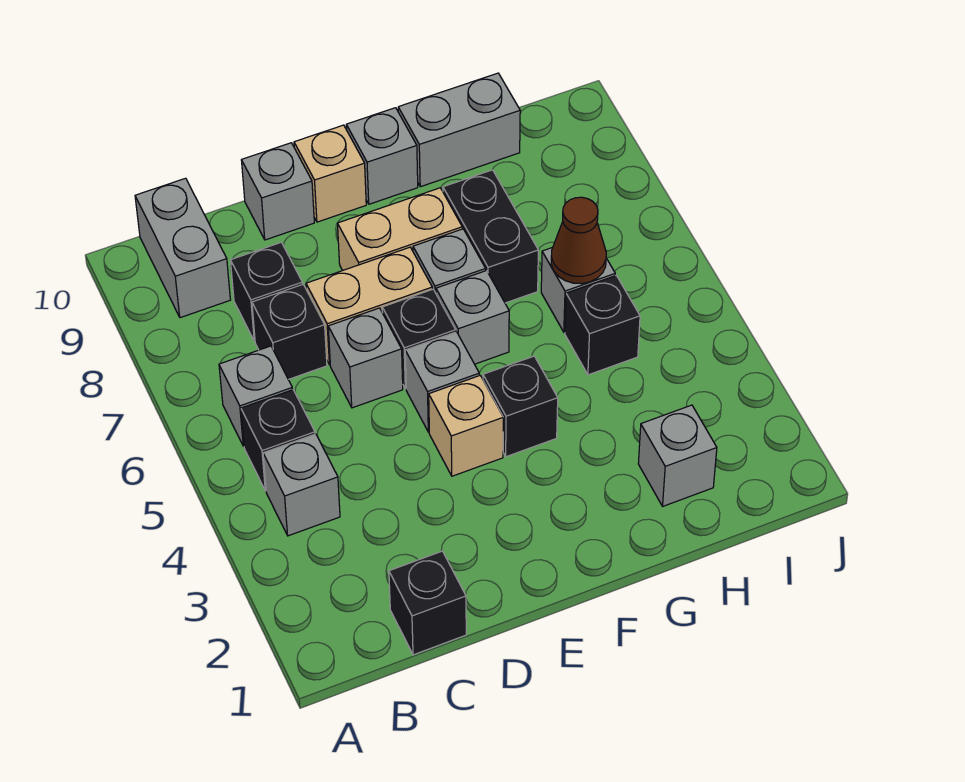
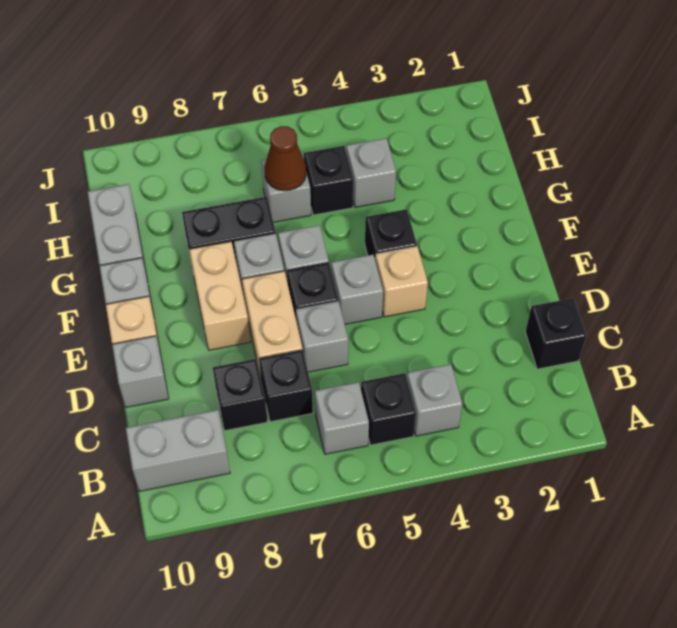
grey brick H2 level 1 -> grey brick H4 level 1

